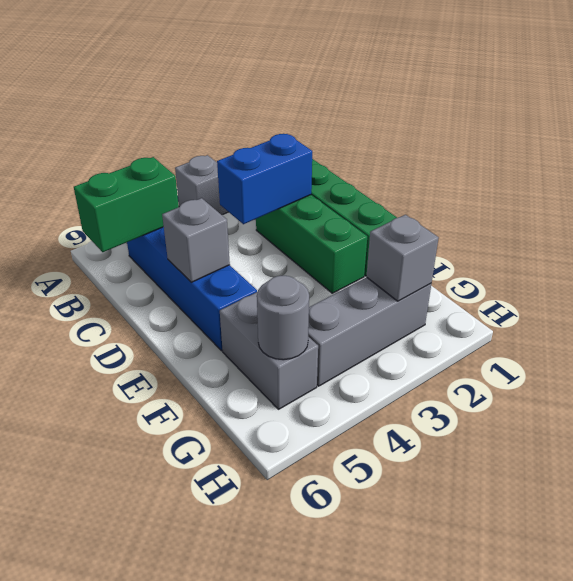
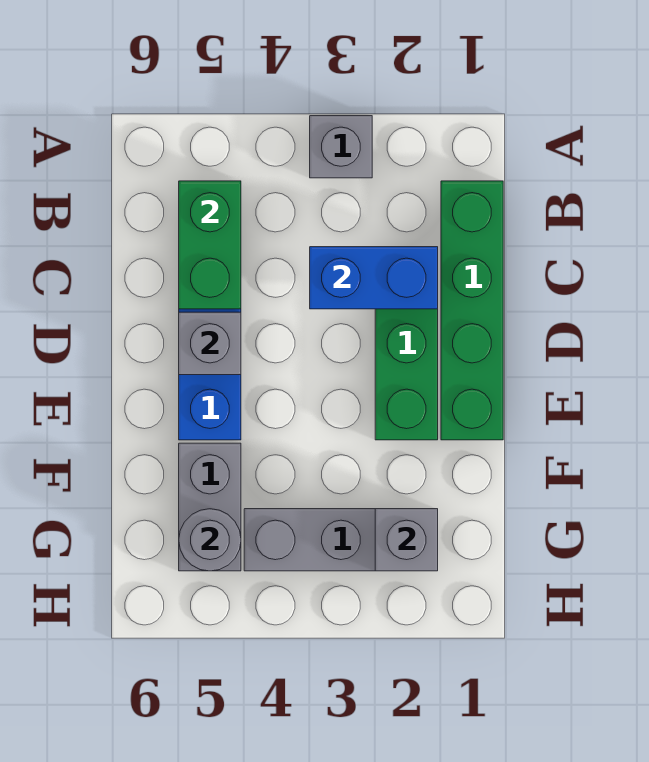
green brick B5:B6 level 2 -> green brick B5:C5 level 2

